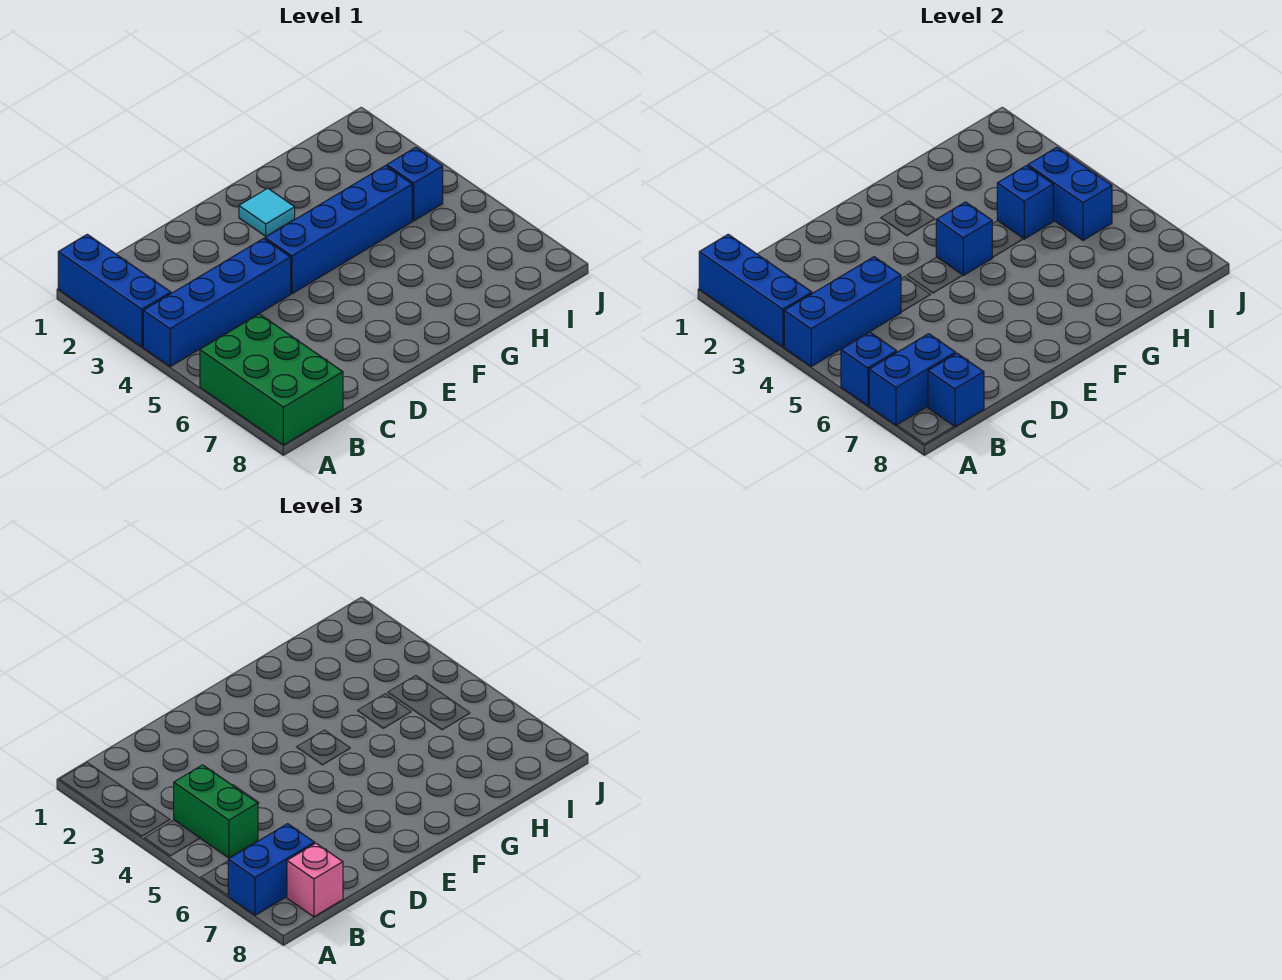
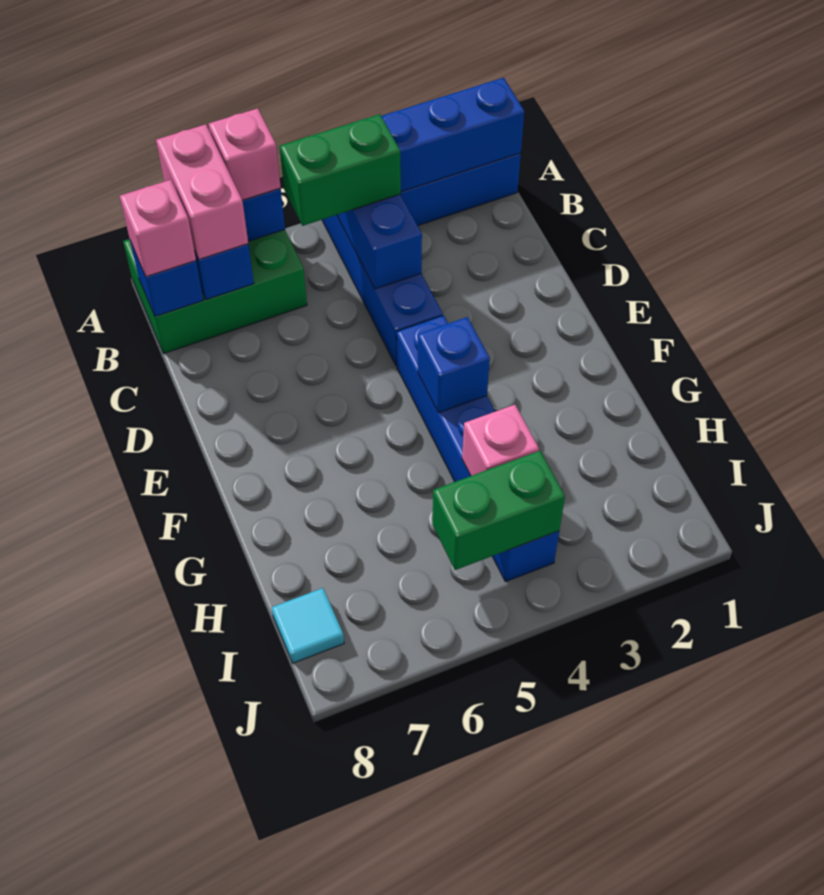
none -> pink brick A6 level 3
blue brick A7:B7 level 3 -> pink brick A7:B7 level 3
cyan tile F2 level 1 -> cyan tile I8 level 1
blue brick H4 level 2 -> pink brick H4 level 2
blue brick I4:I5 level 2 -> green brick I4:I5 level 2

